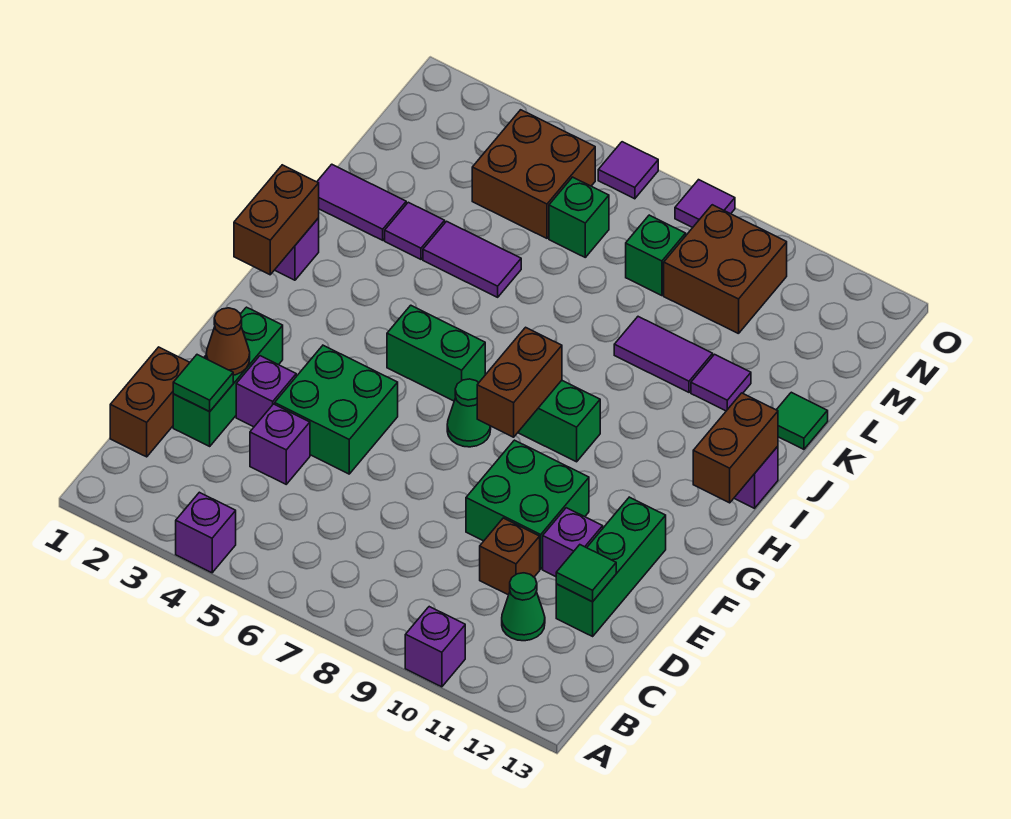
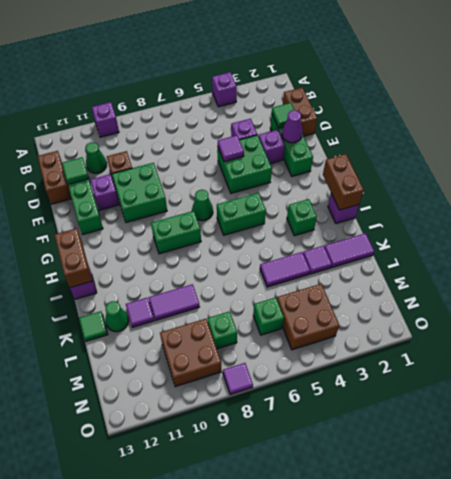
brown cone E2 level 2 -> purple cone E2 level 2
brown brick G8:H8 level 2 -> brown brick C13:D13 level 1
none -> green brick I3 level 1
none -> green cone K12 level 1
purple tile O6 level 1 -> purple tile E5 level 2

